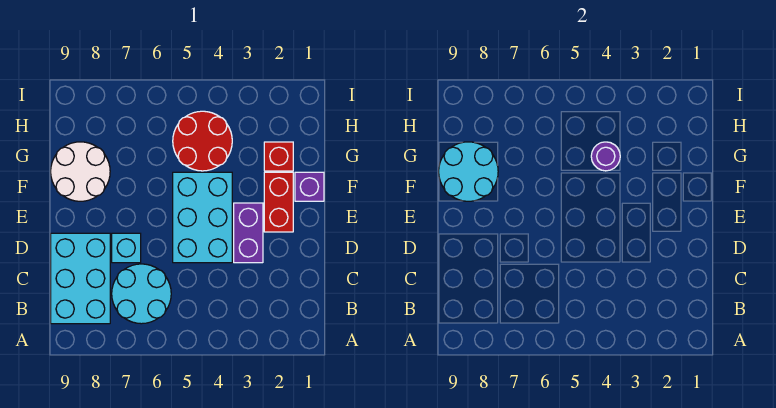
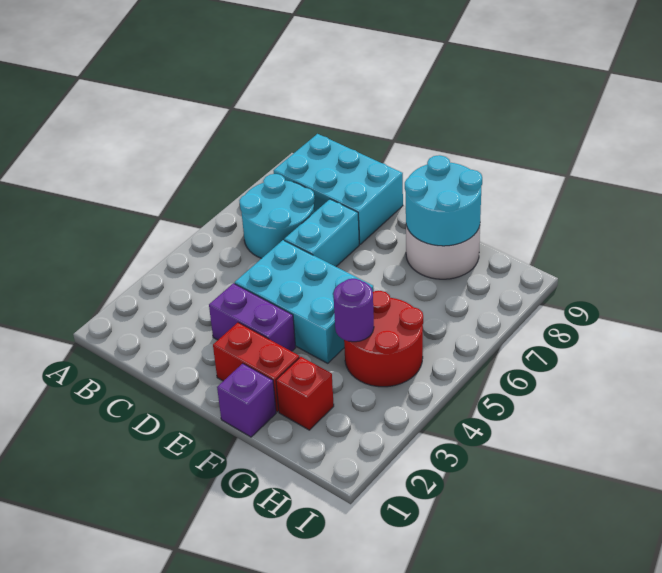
cyan brick D7 level 1 -> cyan brick D6:D7 level 1

